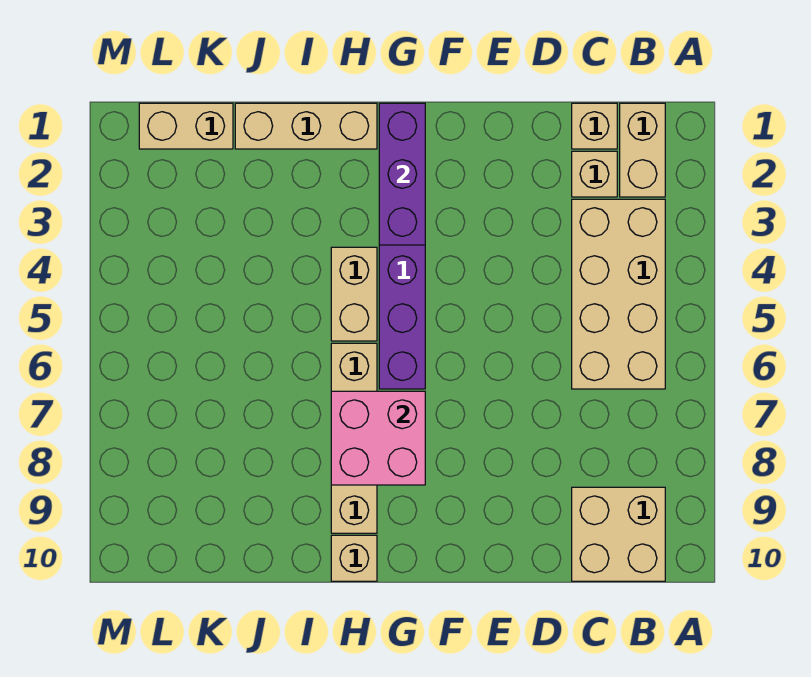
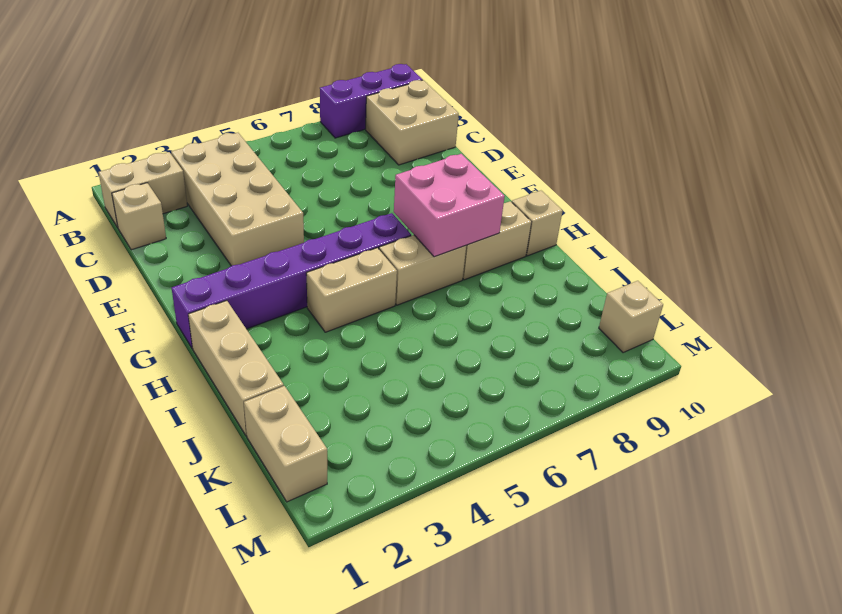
tan brick B3:C6 level 1 -> tan brick B3:E4 level 1
tan brick C2 level 1 -> tan brick L10 level 1
purple brick G1:G3 level 2 -> purple brick A8:A10 level 1

